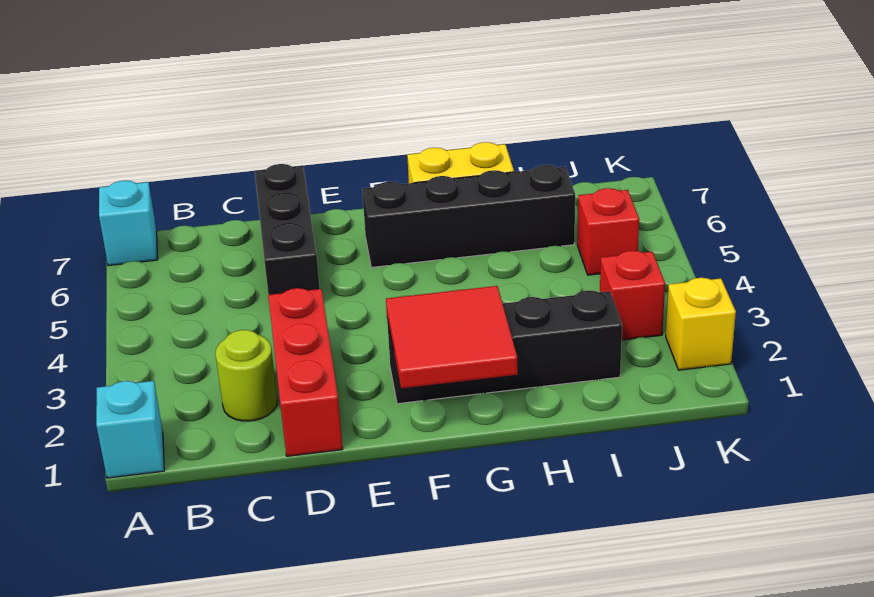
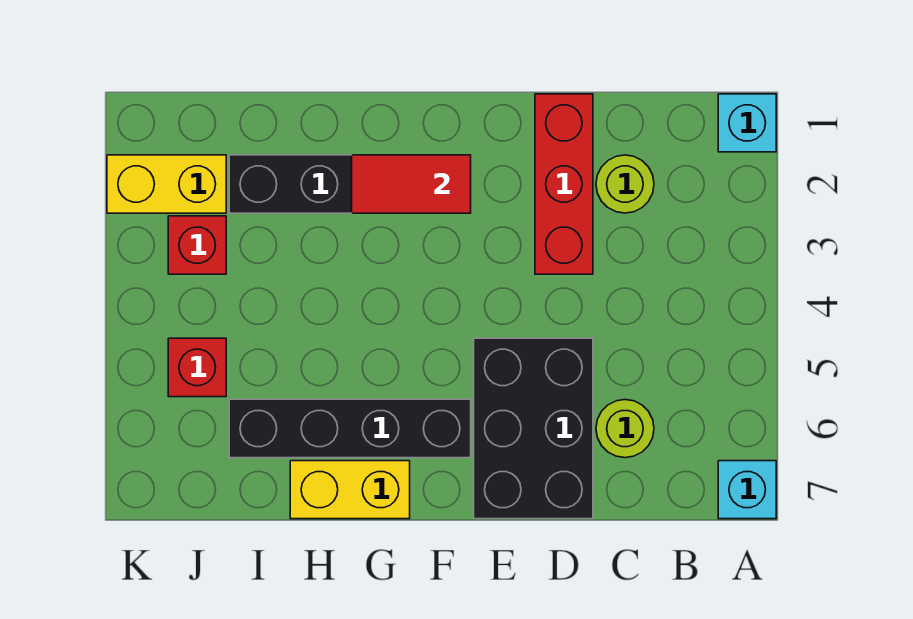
none -> lime round brick C6 level 1
black brick D5:D7 level 1 -> black brick D5:E7 level 1
red tile F1:G2 level 2 -> red tile F2:G2 level 2
yellow brick K2 level 1 -> yellow brick J2:K2 level 1

